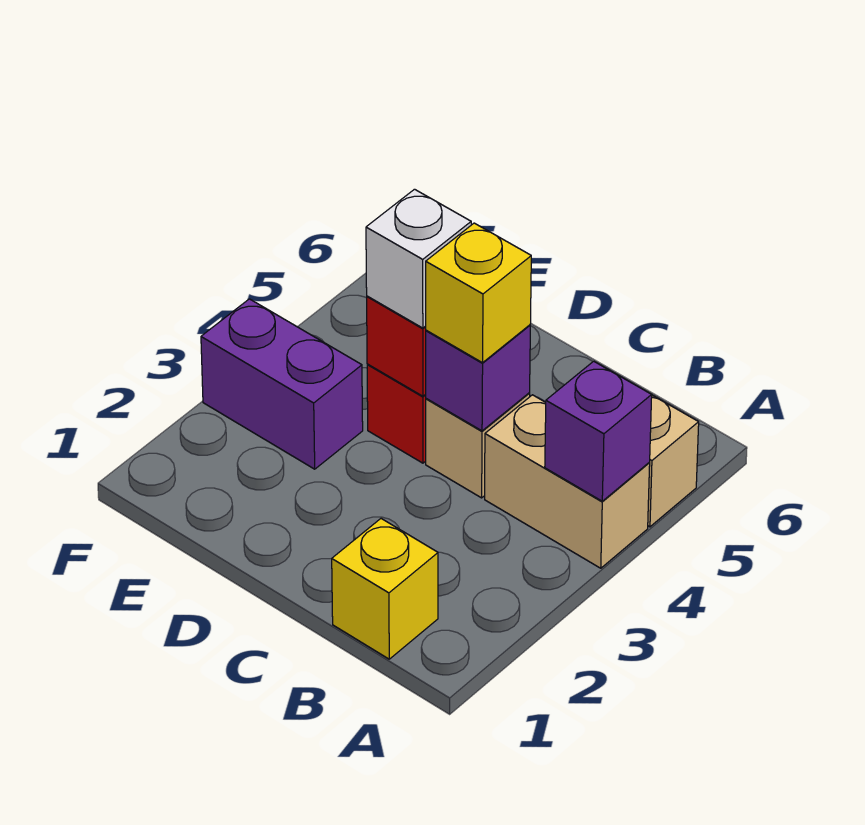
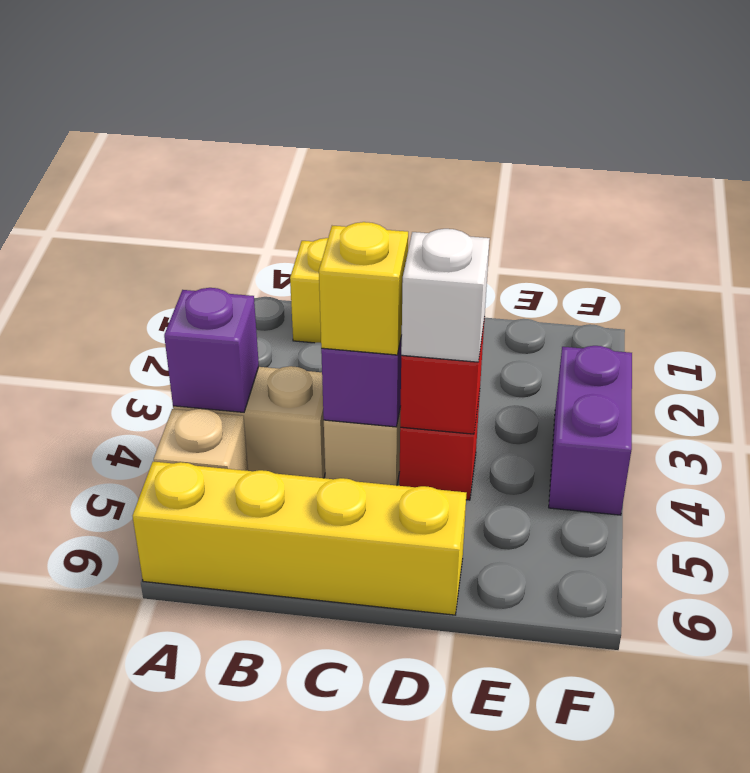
none -> yellow brick A6:D6 level 1
purple brick E3:F3 level 1 -> purple brick F3:F4 level 1

